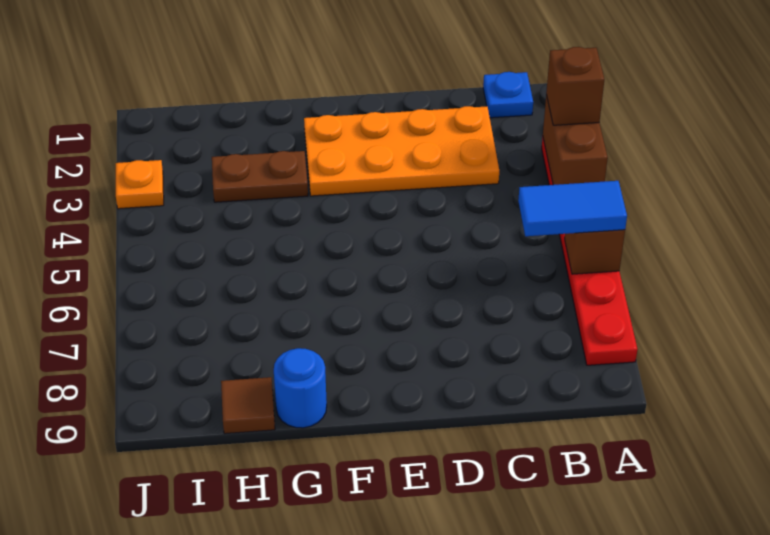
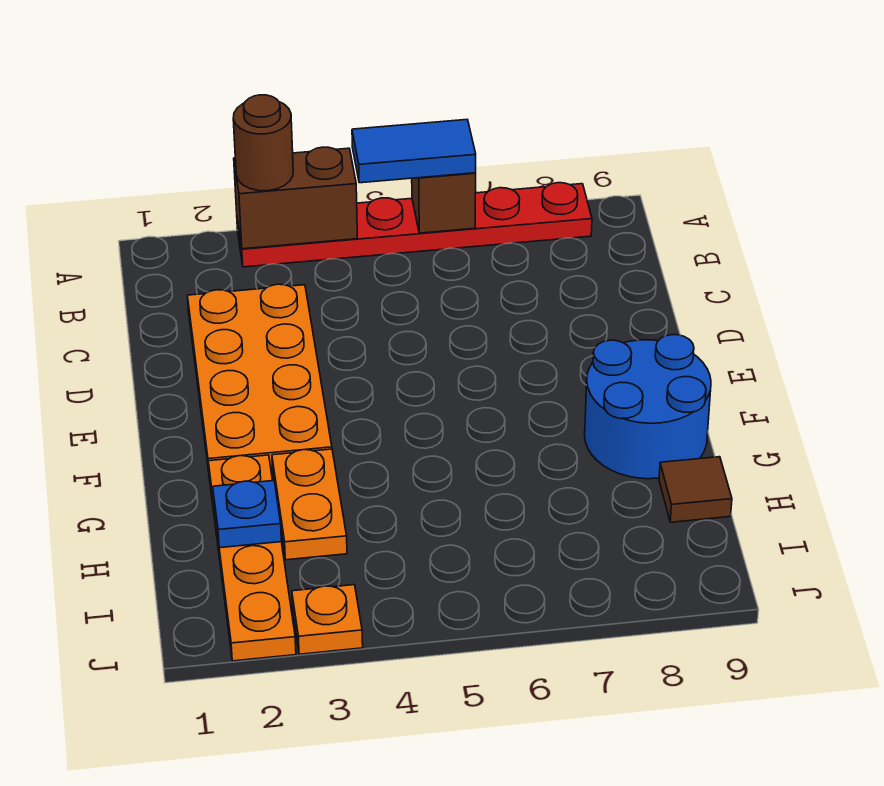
brown brick A3 level 3 -> brown round brick A3 level 3
blue tile A6:B6 level 3 -> blue tile A5:A6 level 3
blue plate B1 level 1 -> blue plate H2 level 2
none -> orange plate G2:J2 level 1
brown plate G3:H3 level 1 -> orange plate G3:H3 level 1
blue round brick G9 level 1 -> blue round brick F8:G9 level 1

